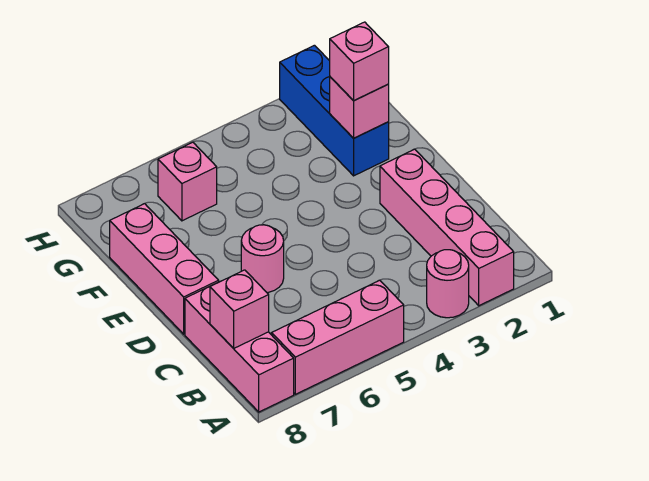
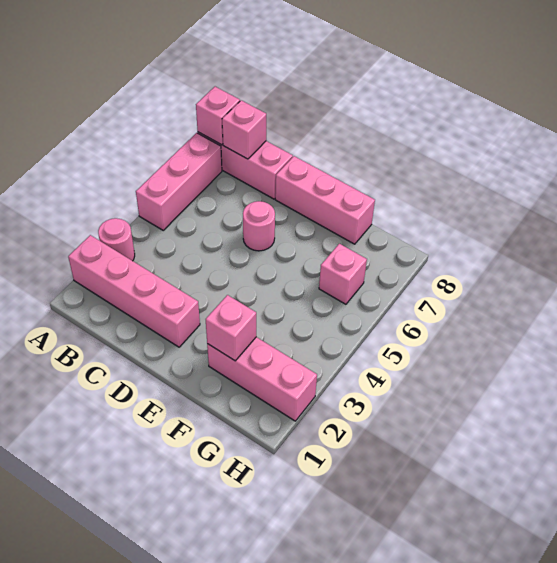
blue brick F2:H2 level 1 -> pink brick F2:H2 level 1
pink brick F2 level 3 -> pink brick A8 level 2

